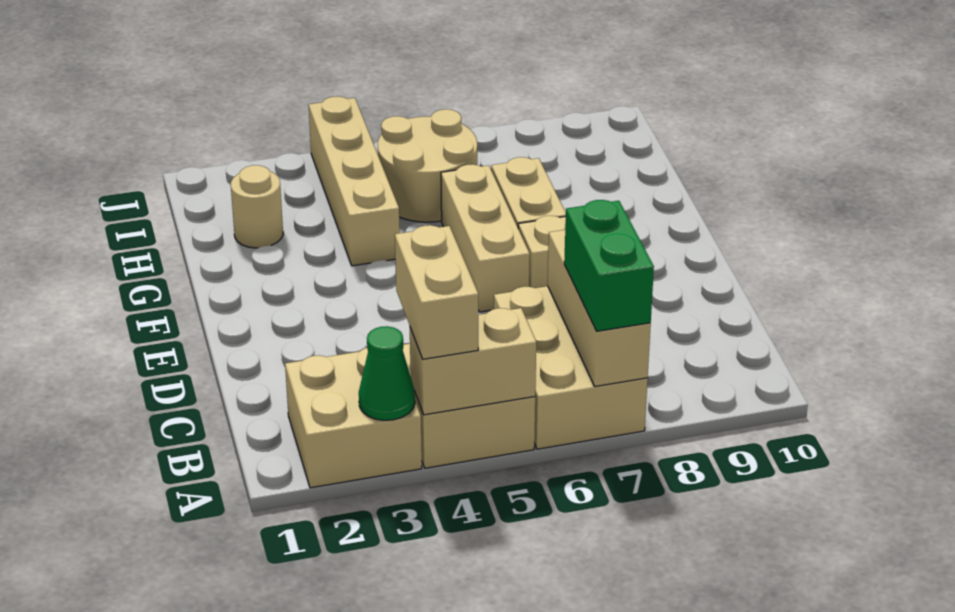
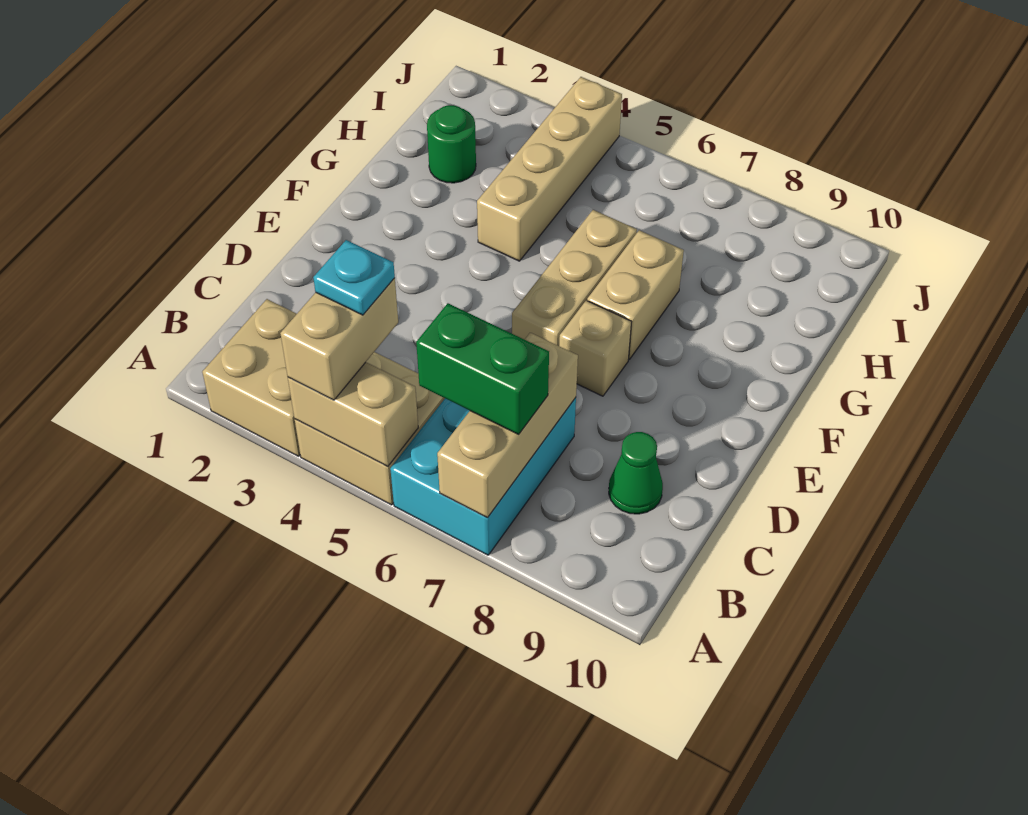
green cone A3 level 2 -> green cone C9 level 1
tan brick A6:C7 level 1 -> cyan brick A6:C7 level 1
green brick A7:B7 level 3 -> green brick B6:B7 level 3
none -> cyan plate B4 level 4
tan round brick H2 level 1 -> green round brick H2 level 1
tan round brick H5:I6 level 1 -> none

